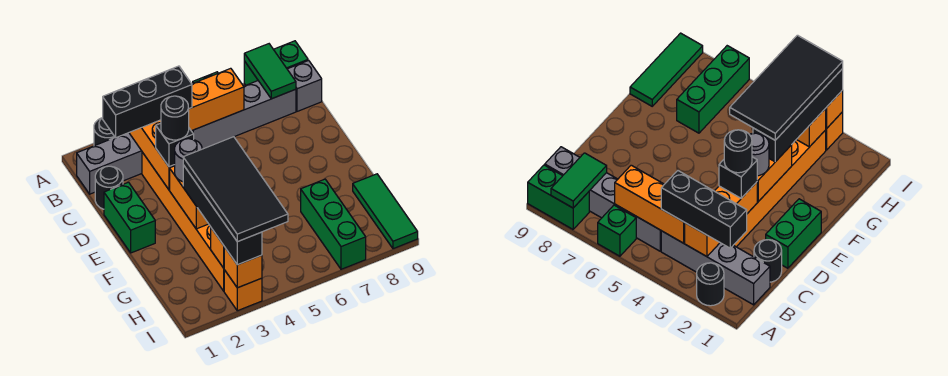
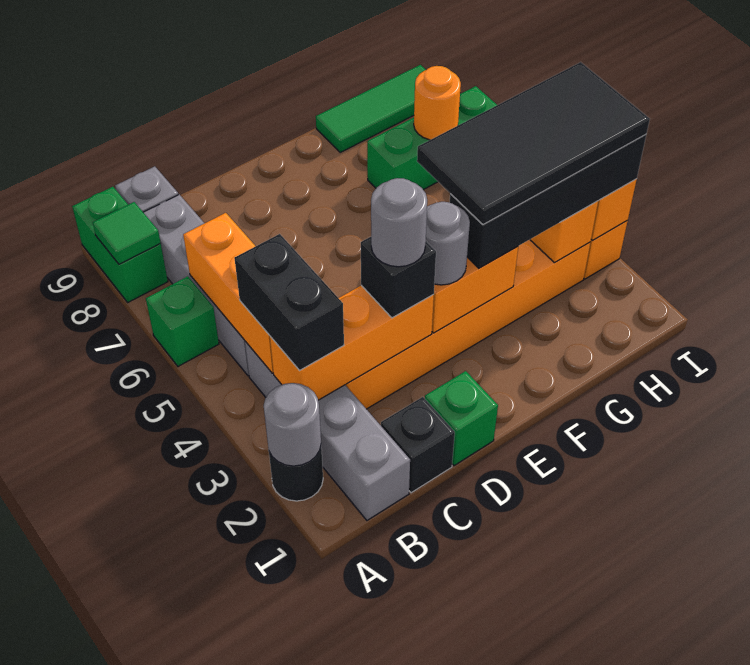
none -> grey round brick A2 level 2
green tile A8:B8 level 2 -> green tile A8 level 2
black brick B2:B4 level 3 -> black brick B3:B4 level 3
black round brick C1 level 1 -> black brick C1 level 1
green brick D1:E1 level 1 -> green brick D1 level 1
black round brick D3 level 4 -> grey round brick D3 level 4
none -> orange round brick H7 level 2

